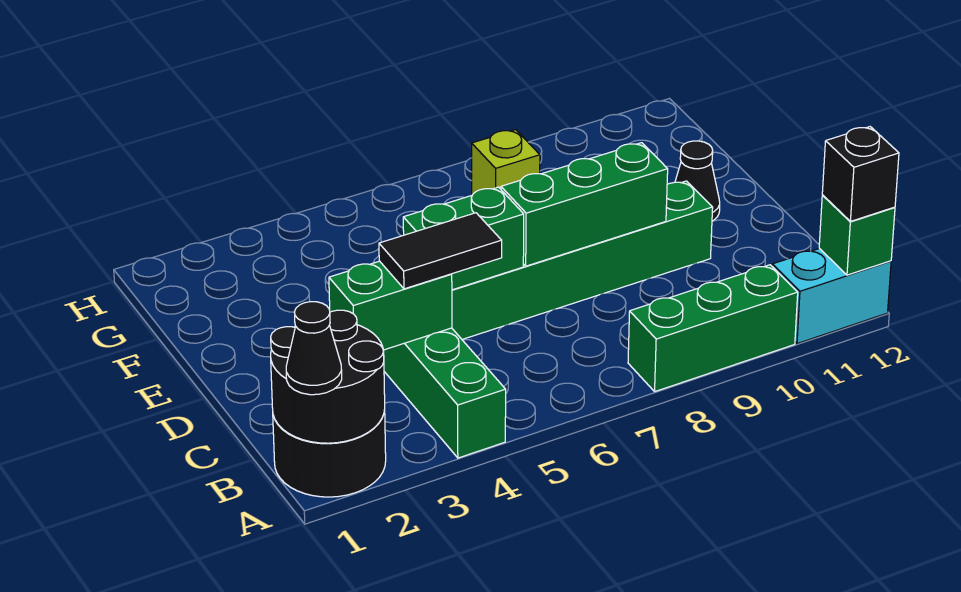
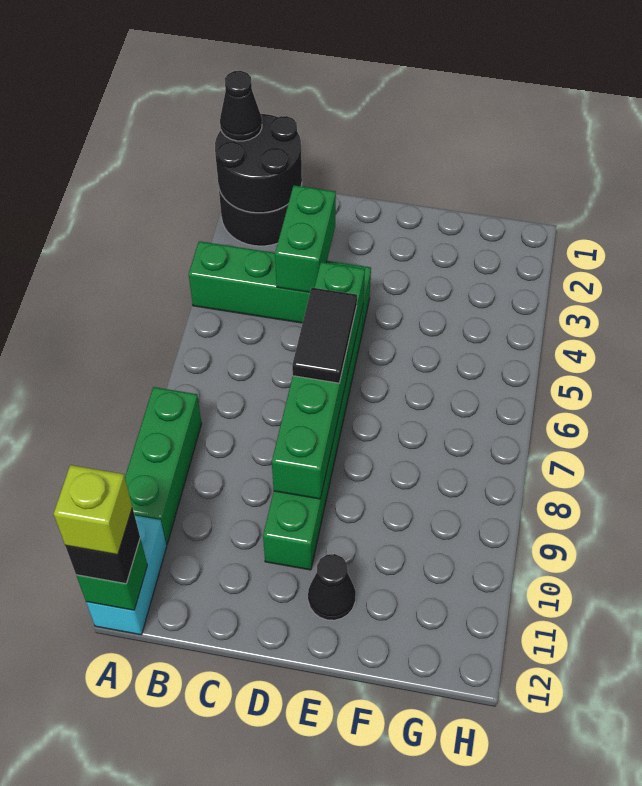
black tile C4:C5 level 3 -> black tile D6:D7 level 3
lime brick G8 level 1 -> lime brick A12 level 4

